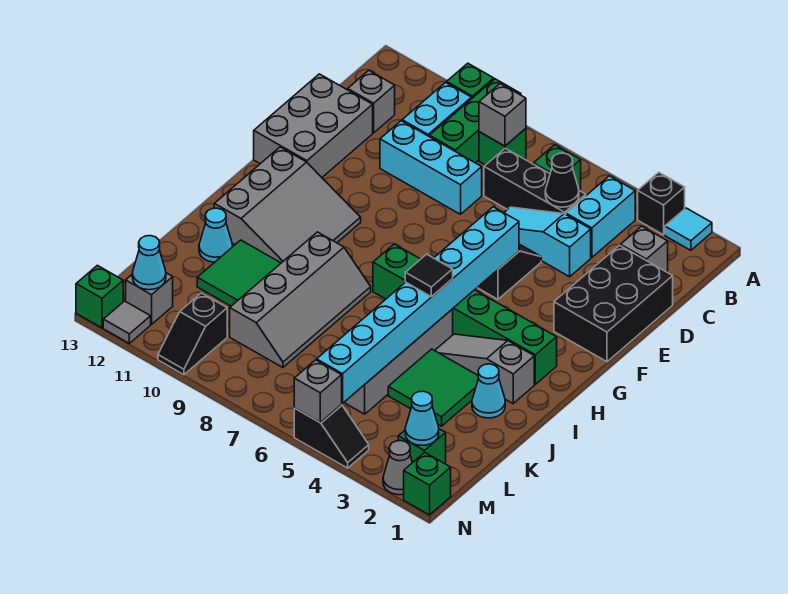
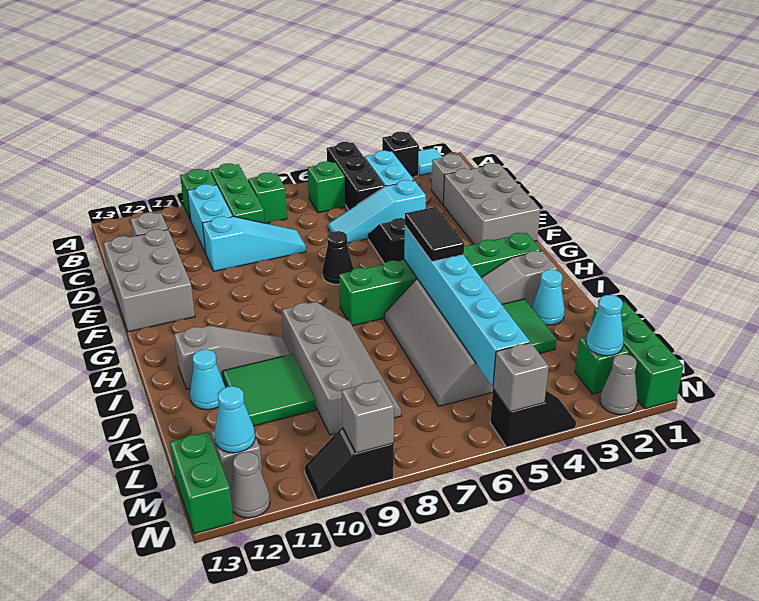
grey brick B8 level 2 -> grey brick N9 level 2
black brick C5:C7 level 1 -> black brick A5:C5 level 1
black cone C5 level 2 -> black cone F7 level 1
black brick D1:F2 level 1 -> grey brick D1:F2 level 1
cyan brick D8:D10 level 1 -> cyan slope D8:D10 level 1 top 10
cyan brick F5:M5 level 2 -> cyan brick H5:M5 level 2
grey slope G10:I12 level 1 top 12 -> grey slope I10:I12 level 1 top 12
black tile I5 level 3 -> black tile H5:I5 level 3
black slope M10:N10 level 1 top M -> black slope N9:N10 level 1 top 9
green brick N1 level 1 -> green brick L1:N1 level 1
grey tile N12 level 1 -> grey cone N12 level 1
green brick N13 level 1 -> green brick M13:N13 level 1

